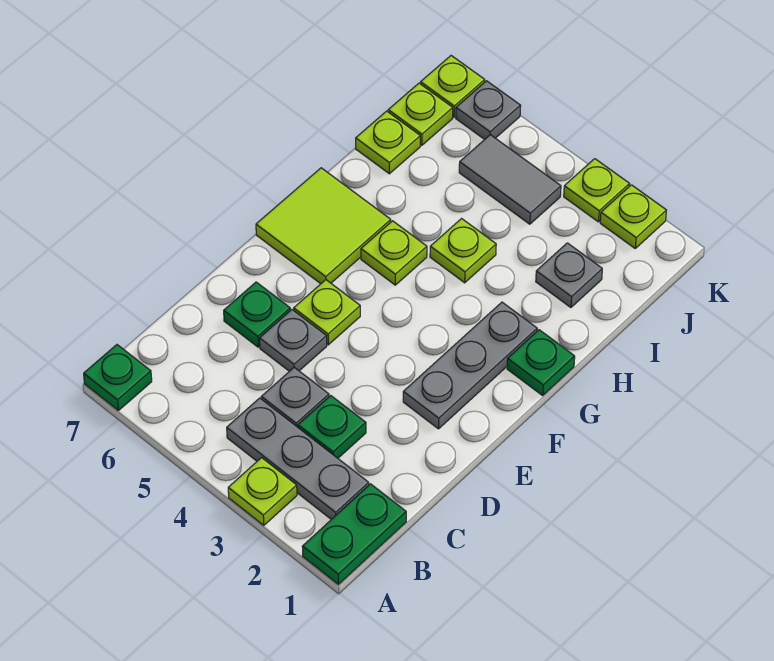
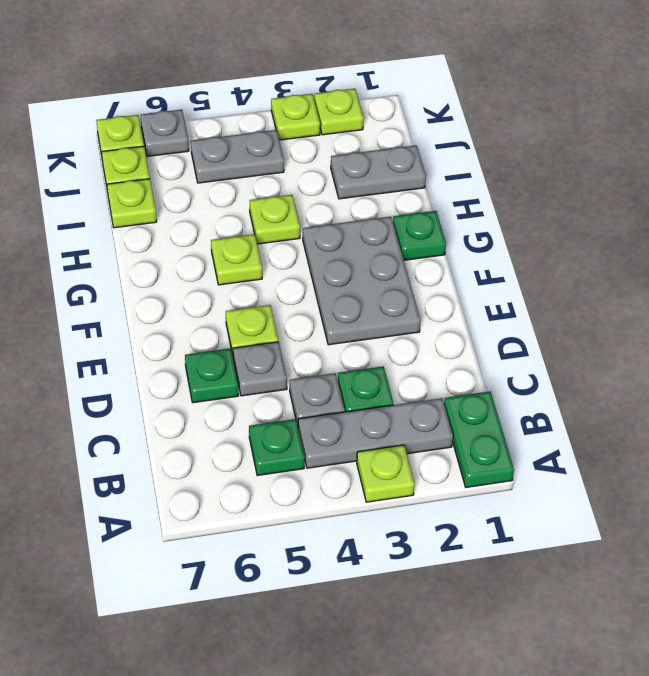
green plate A7 level 1 -> green plate B5 level 1
grey plate E2:G2 level 1 -> grey plate E2:G3 level 1
lime tile F6:G7 level 1 -> none
grey plate I2 level 1 -> grey plate I1:I2 level 1
grey tile J4:J5 level 1 -> grey plate J4:J5 level 1

